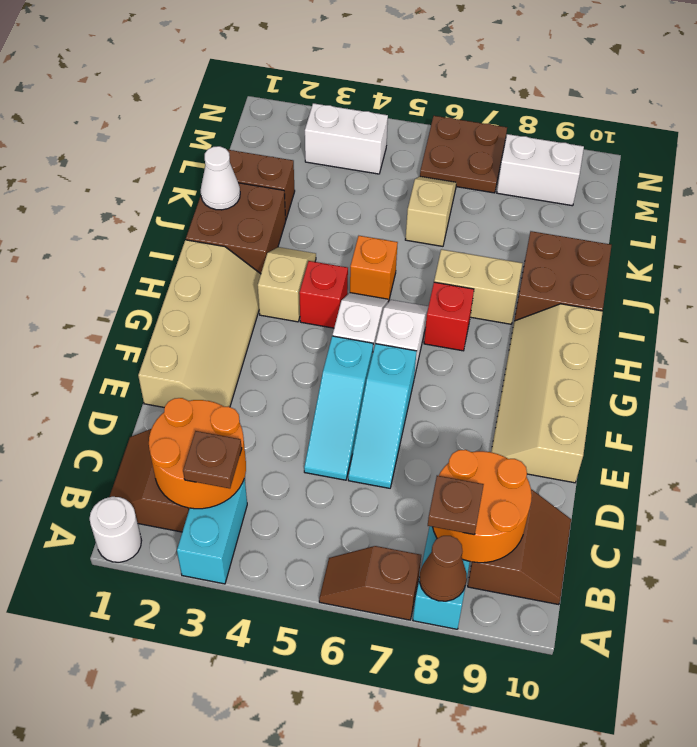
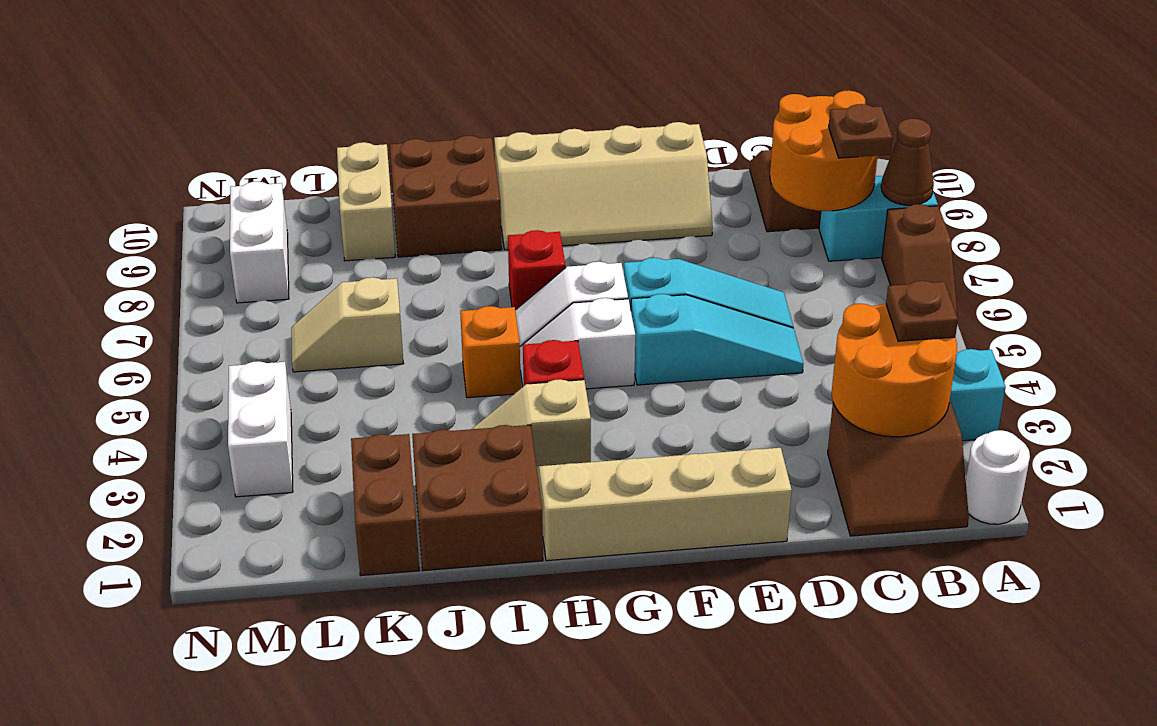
tan brick I7:I8 level 1 -> tan brick K9:K10 level 1
white cone J1 level 2 -> none
brown plate M6:N7 level 1 -> none

